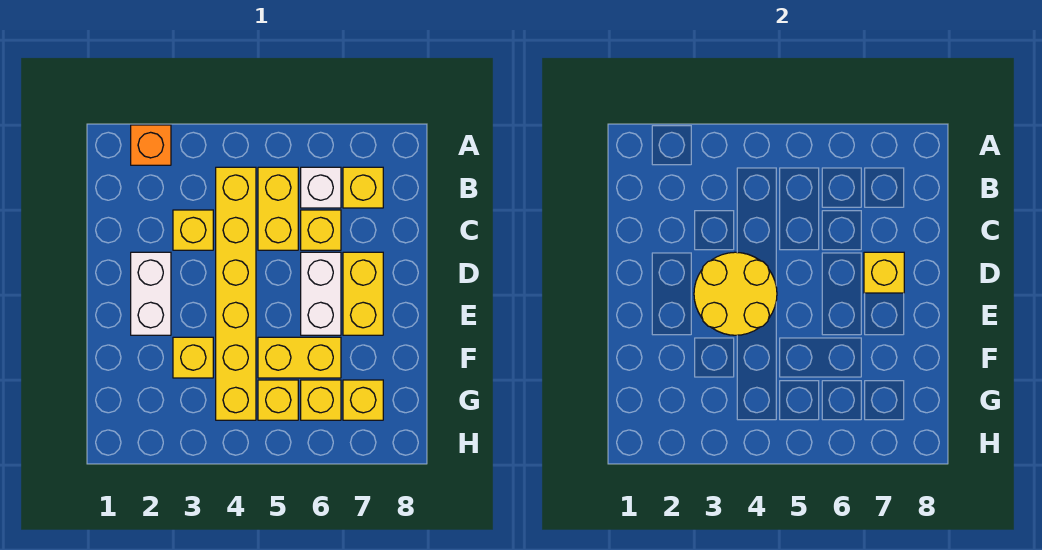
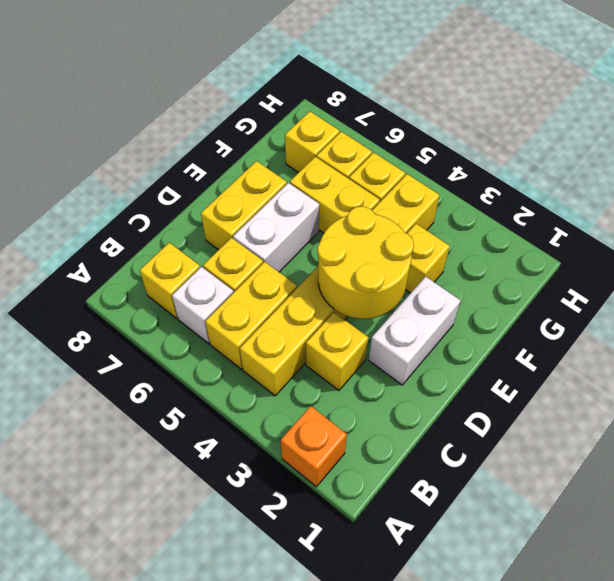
yellow brick D7 level 2 -> none

